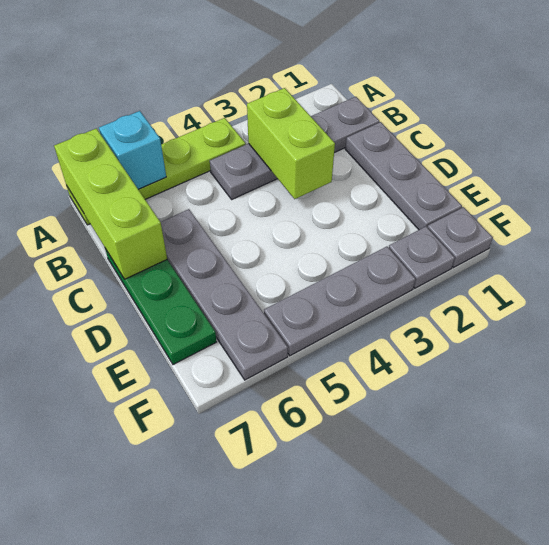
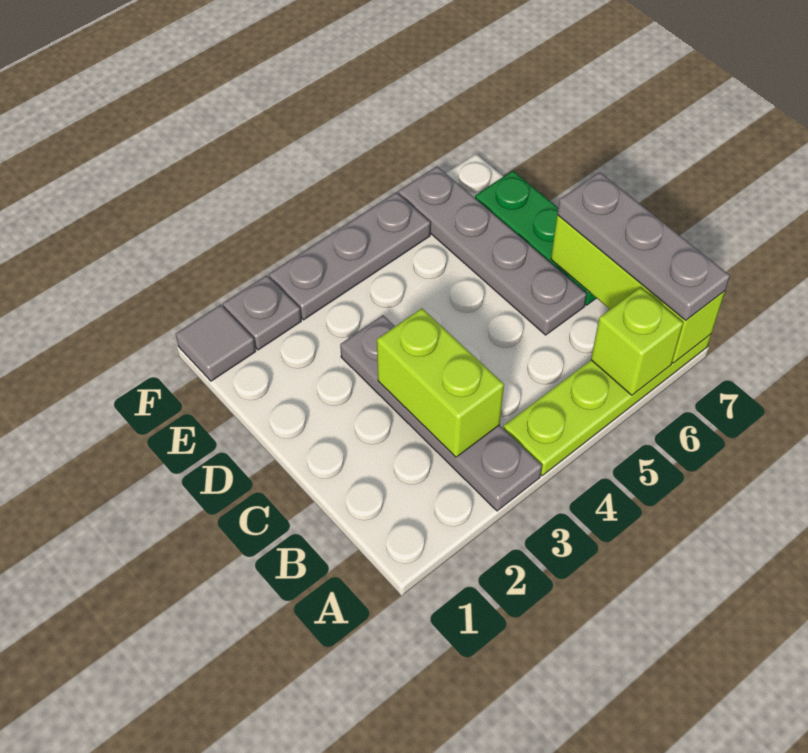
cyan brick A6 level 2 -> lime brick A6 level 2
grey plate B1:B4 level 1 -> grey plate A3:D3 level 1
grey plate C1:E1 level 1 -> grey plate A7:C7 level 3
grey plate F1 level 1 -> grey tile F1 level 1

